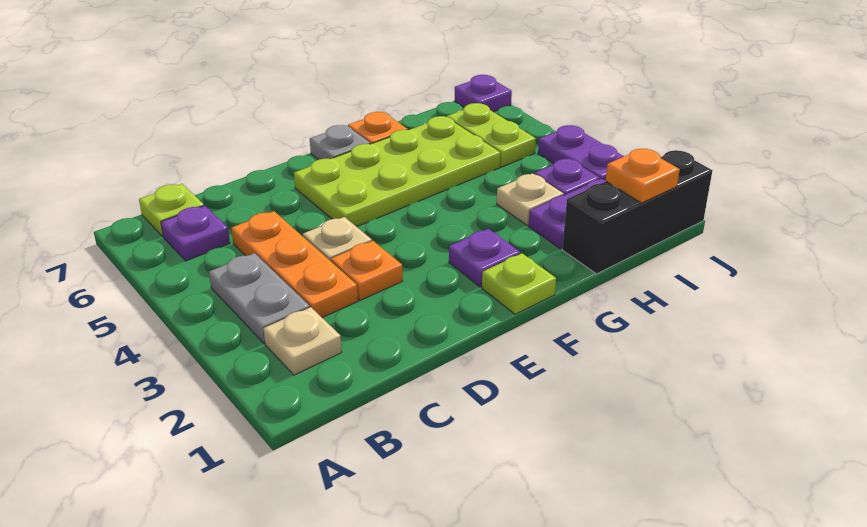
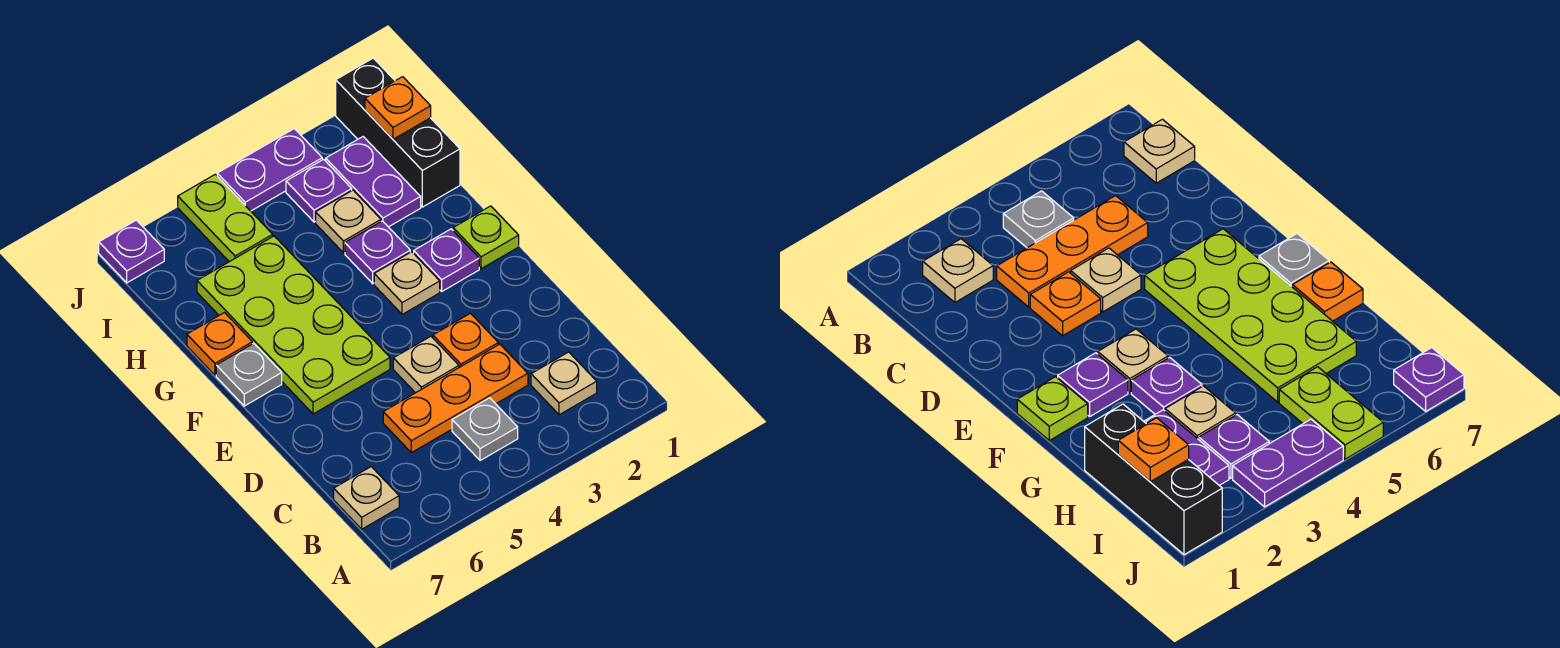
grey plate B3:B4 level 1 -> grey plate B4 level 1
purple plate B6 level 1 -> purple plate G3 level 1
lime plate B7 level 1 -> tan plate B7 level 1
none -> tan plate F3 level 1
lime plate I5:I6 level 1 -> lime plate I5:J5 level 1

